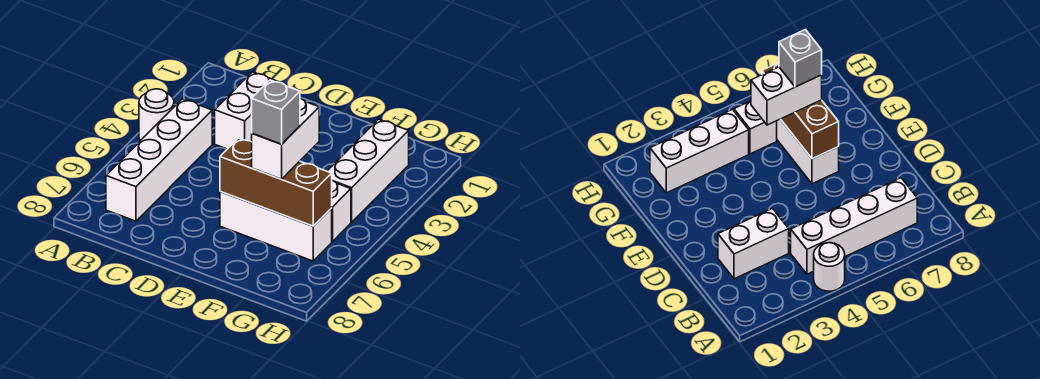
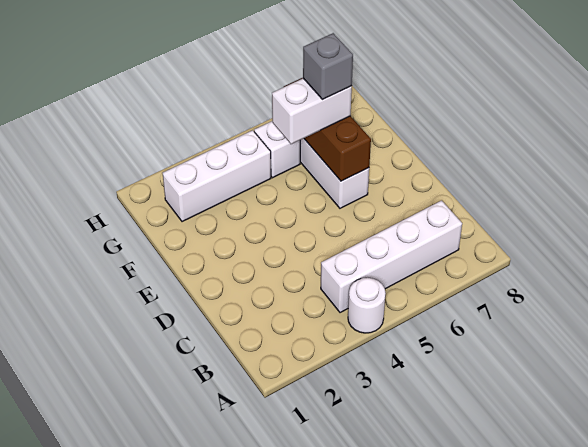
white brick C2:C3 level 1 -> none

